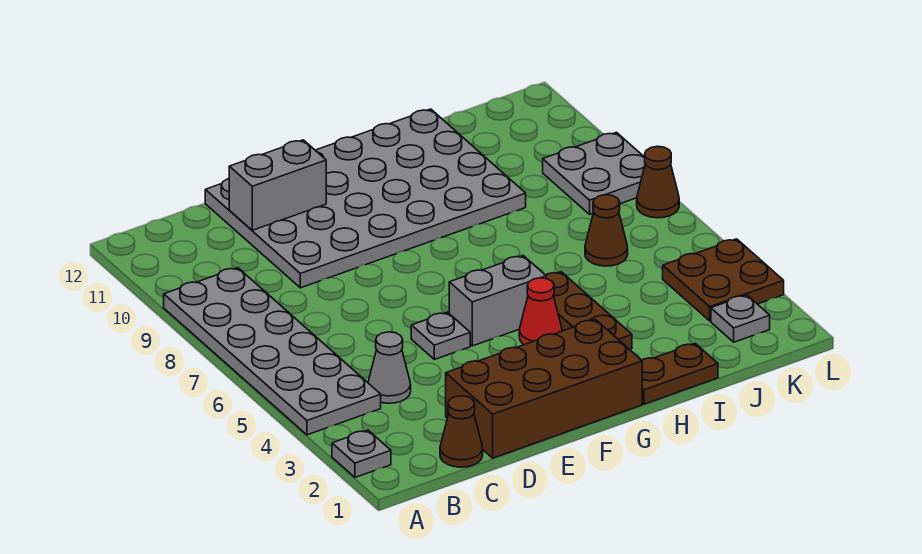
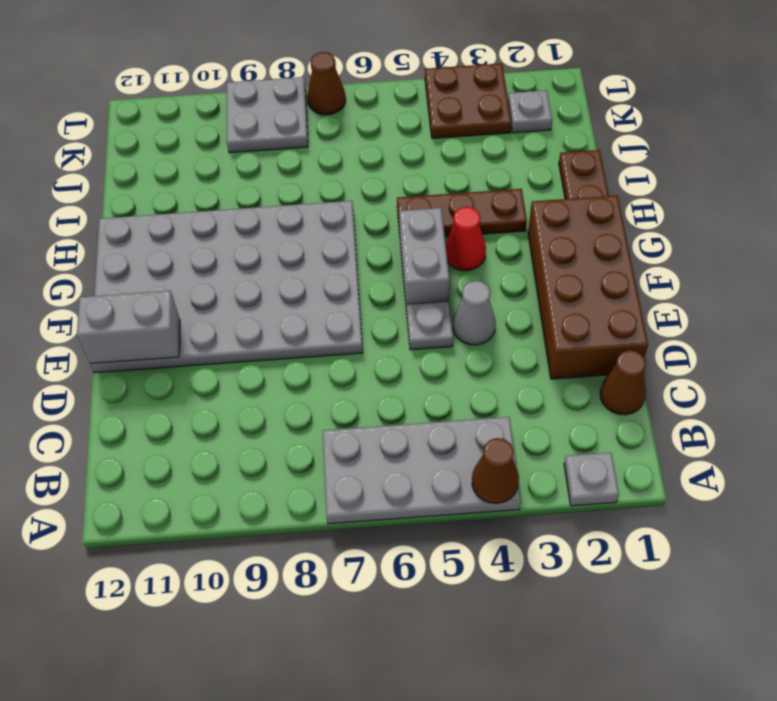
grey plate A4:B9 level 1 -> grey plate A4:B7 level 1
grey cone C4 level 1 -> grey cone E4 level 1
grey plate D9:I12 level 1 -> grey plate E7:H12 level 1
grey brick D11:E11 level 2 -> grey brick E11:E12 level 2
brown cone J6 level 1 -> brown cone A4 level 2

